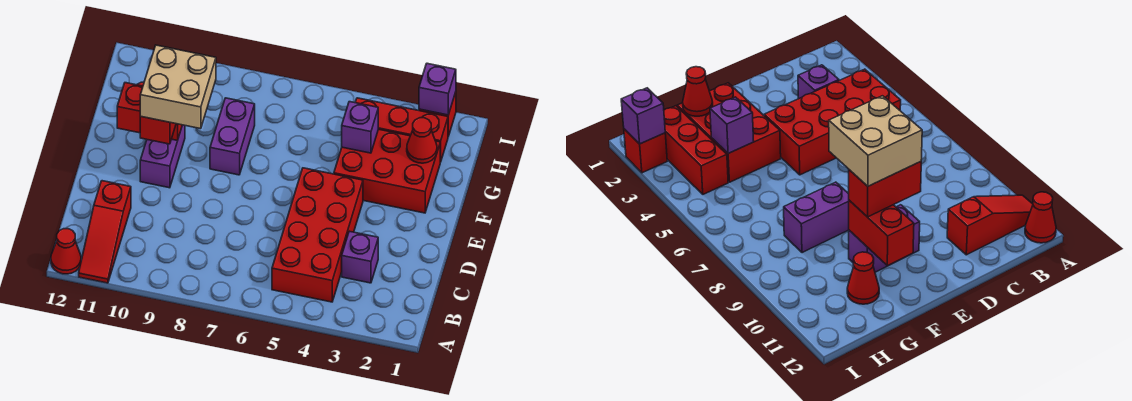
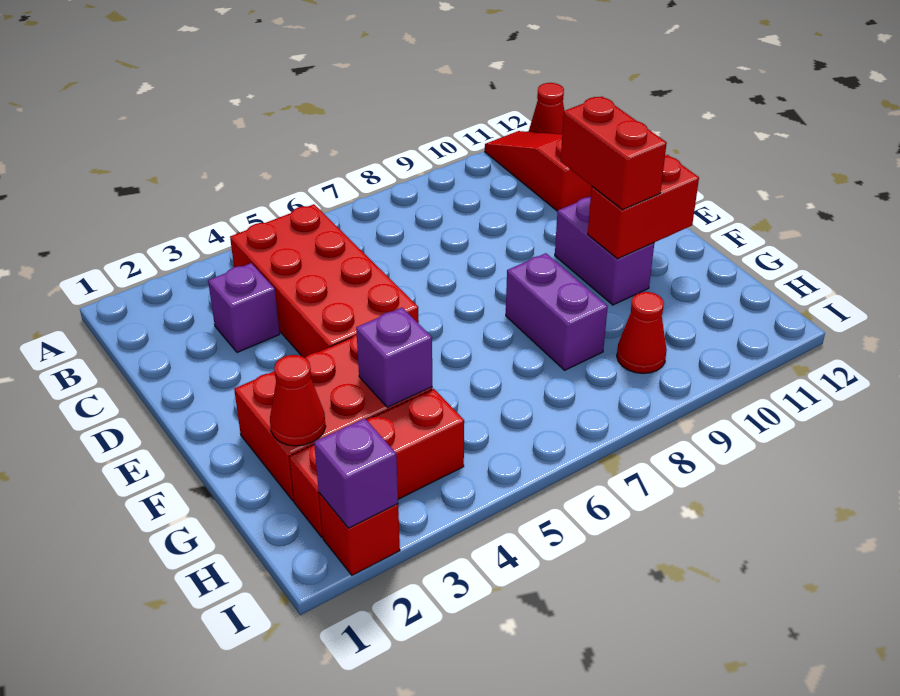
tan brick E9:F10 level 4 -> none
red cone G11 level 1 -> red cone H9 level 1

